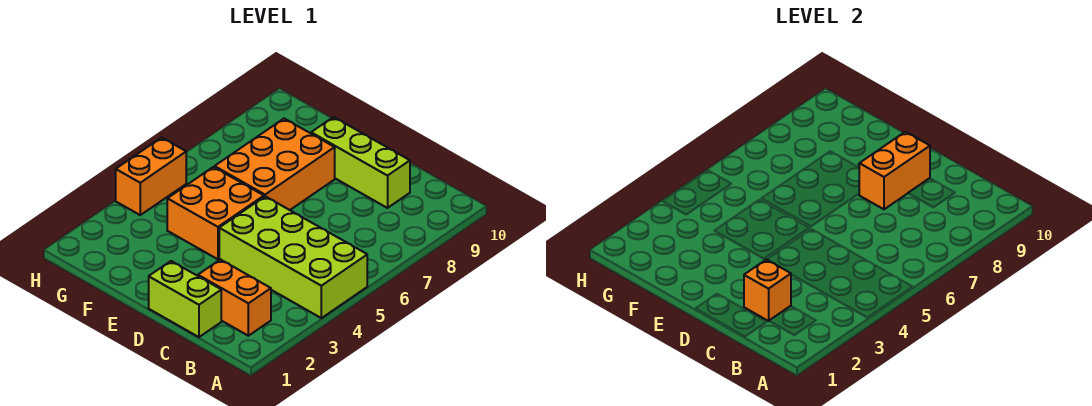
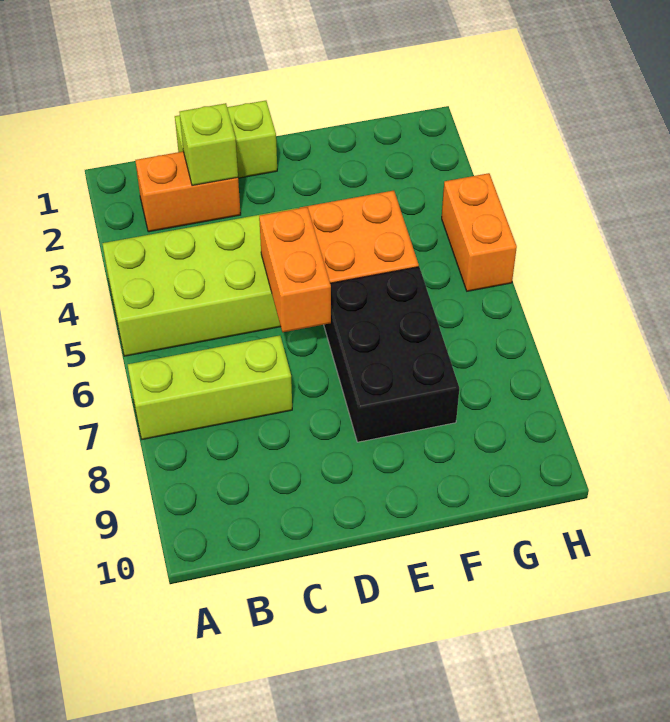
orange brick C2 level 2 -> lime brick C2 level 2
lime brick C9:E9 level 1 -> lime brick A7:C7 level 1
orange brick D8:D9 level 2 -> orange brick D5:D6 level 2
orange brick E6:F8 level 1 -> black brick E6:F8 level 1

